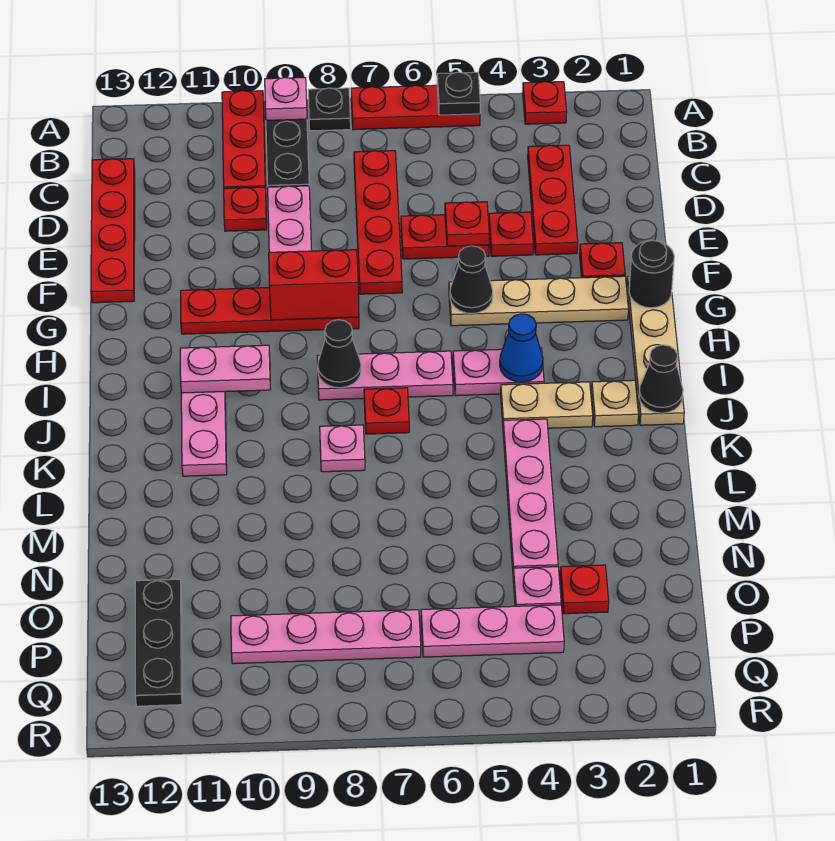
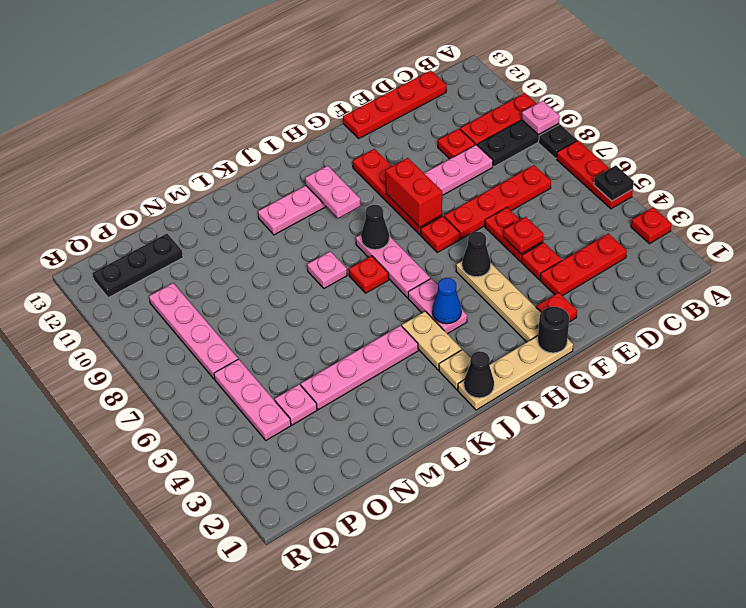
red plate O3 level 1 -> red plate G7 level 1

